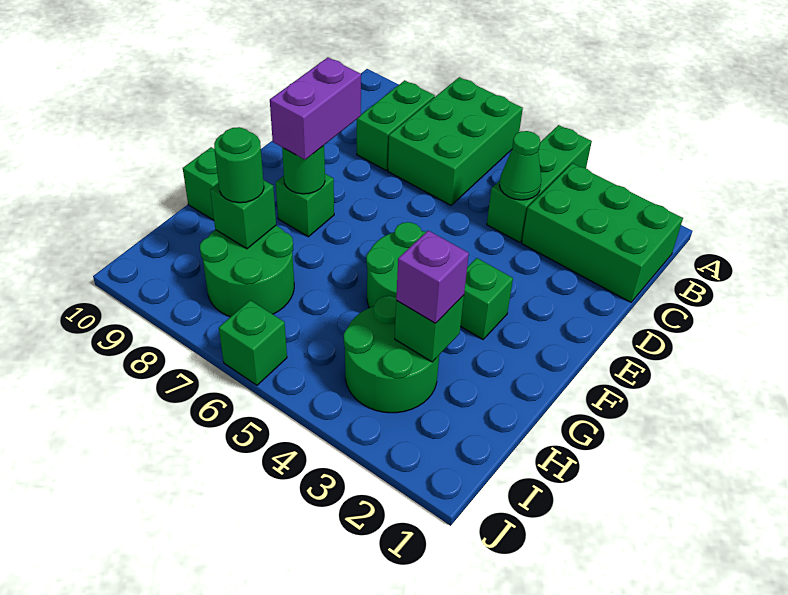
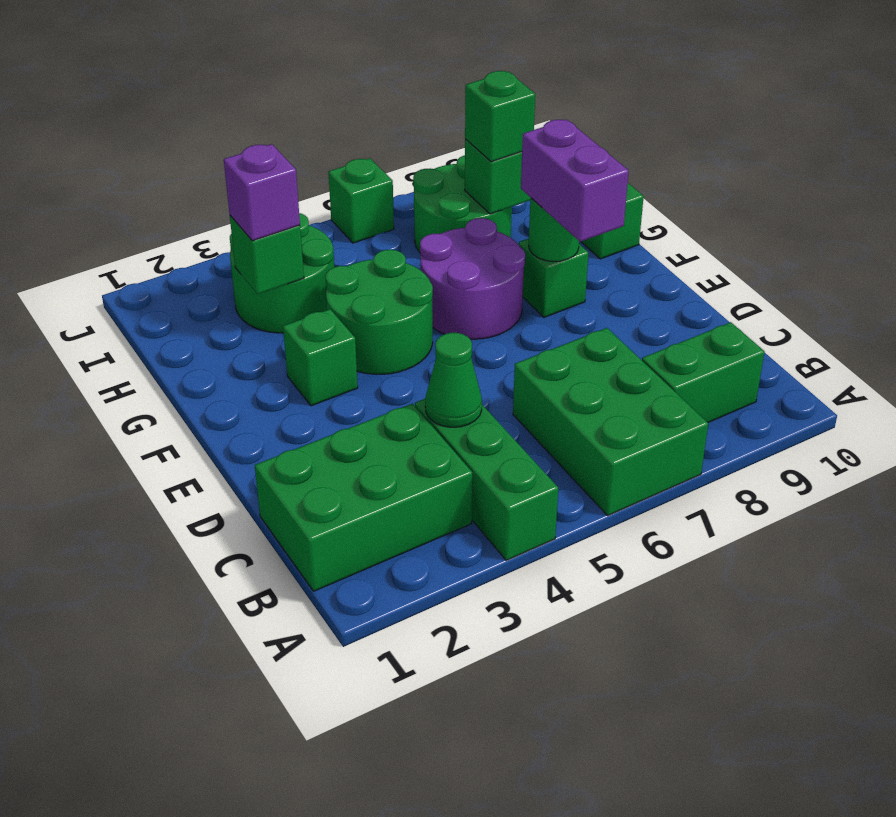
green brick B8:C8 level 1 -> green brick B8:B9 level 1
none -> purple round brick F6:G7 level 1
green round brick H8 level 3 -> green brick H8 level 3

